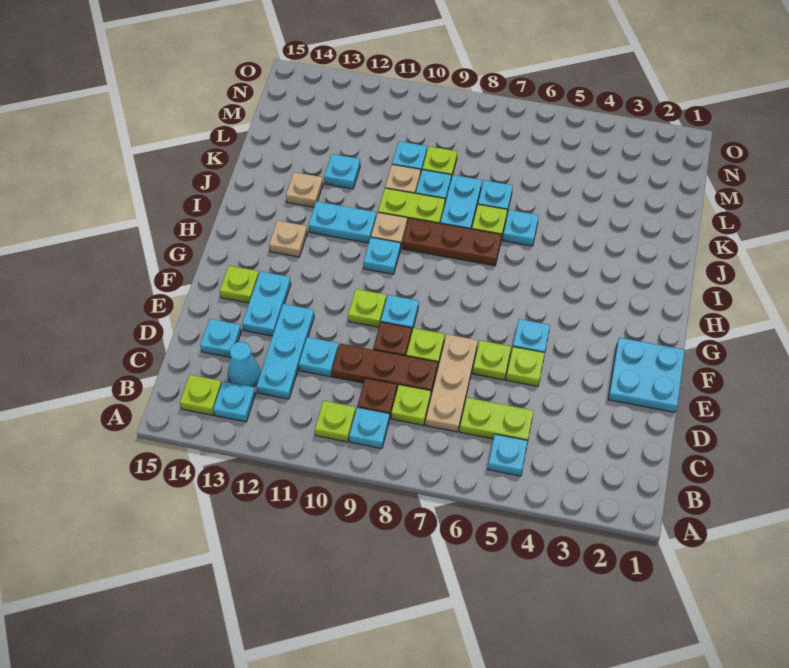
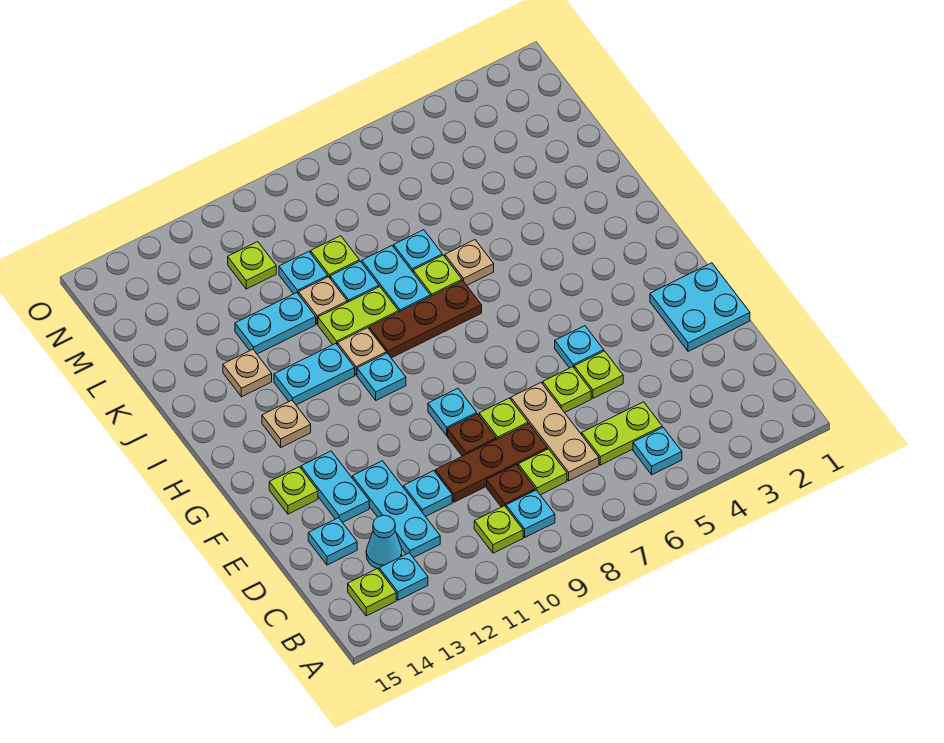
lime plate F10 level 1 -> lime plate M11 level 1
cyan plate J6 level 1 -> tan plate J6 level 1
cyan plate K12 level 1 -> cyan plate K11:K12 level 1

